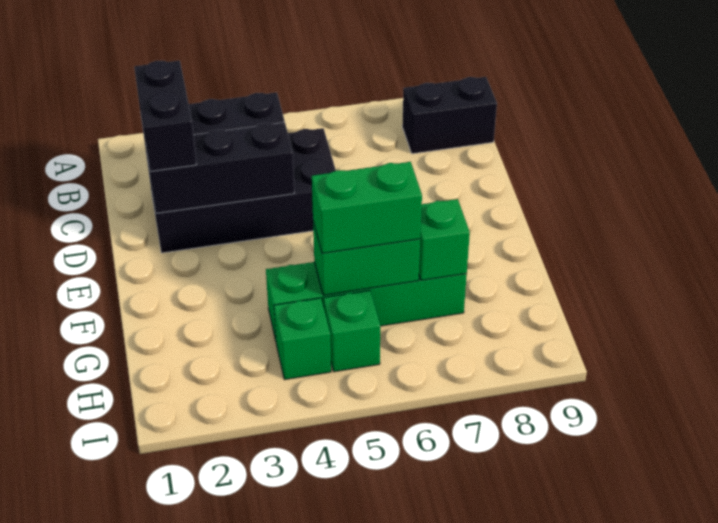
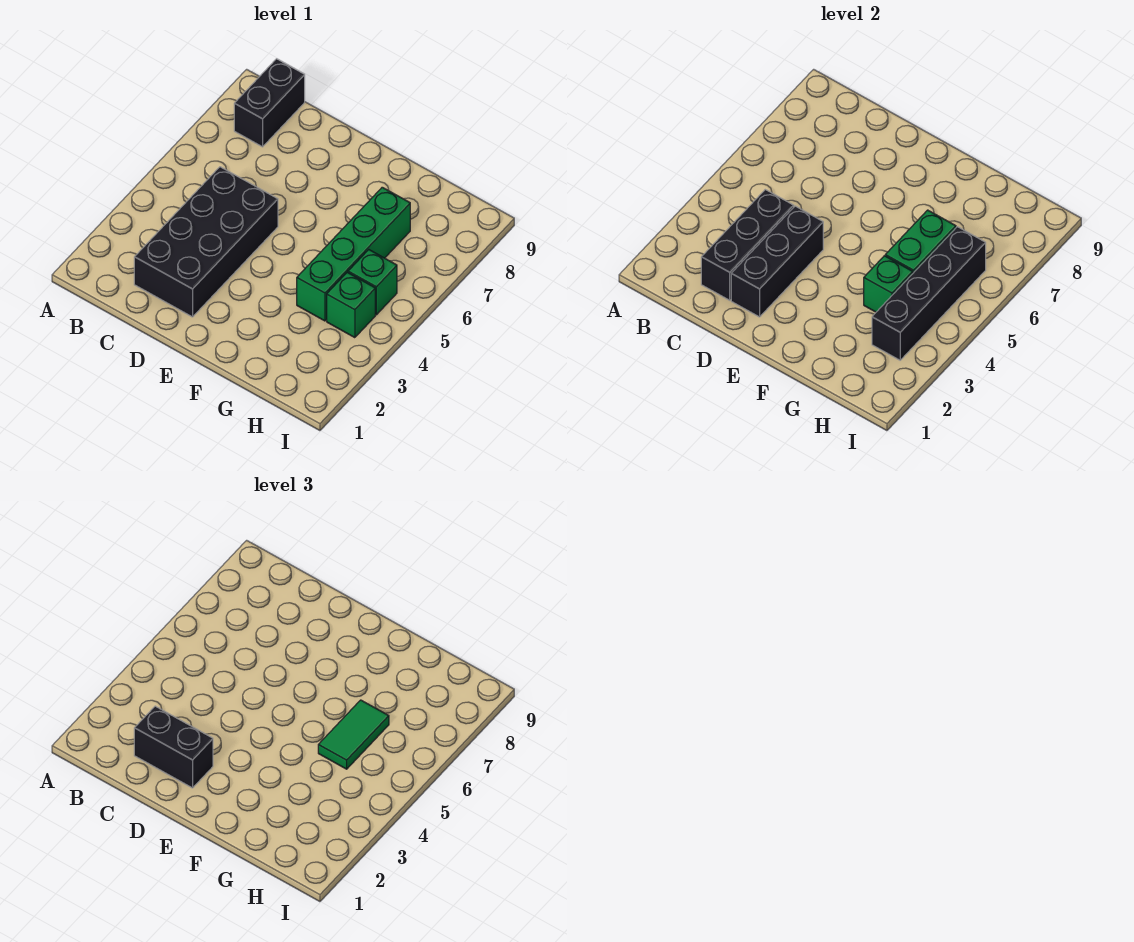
green brick G5:G6 level 3 -> green tile G5:G6 level 3
green brick G7 level 2 -> green brick G4 level 2
none -> black brick H3:H6 level 2

